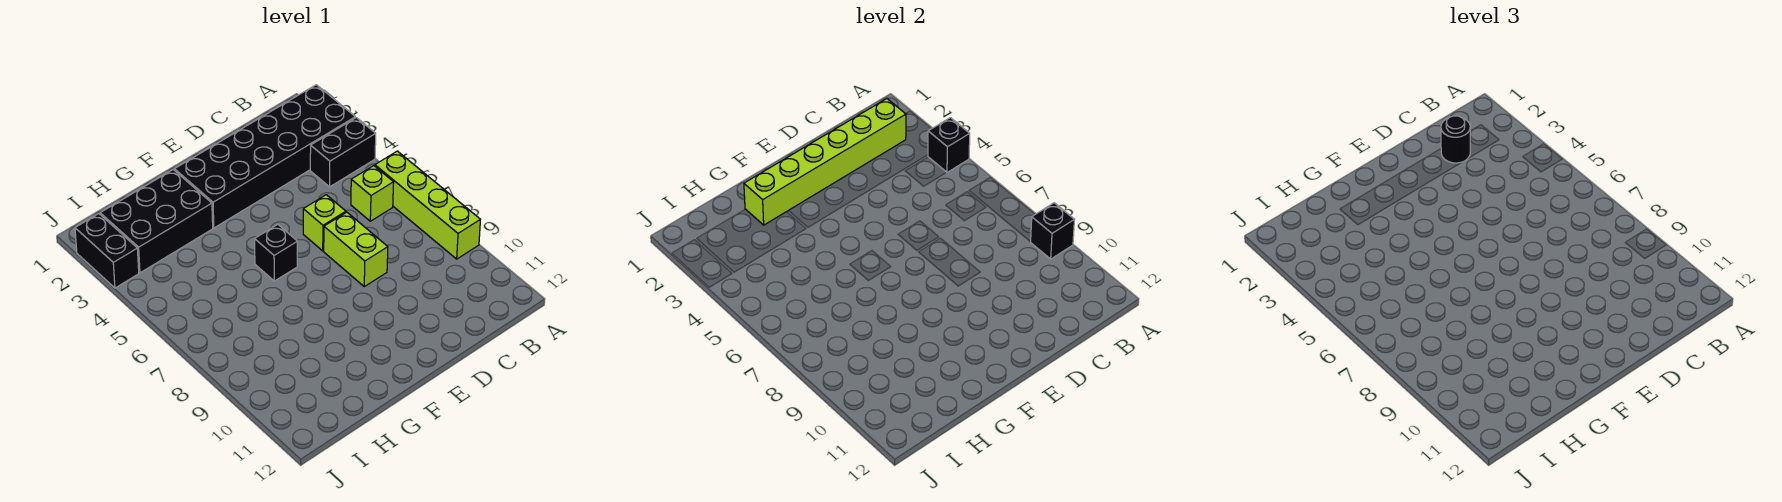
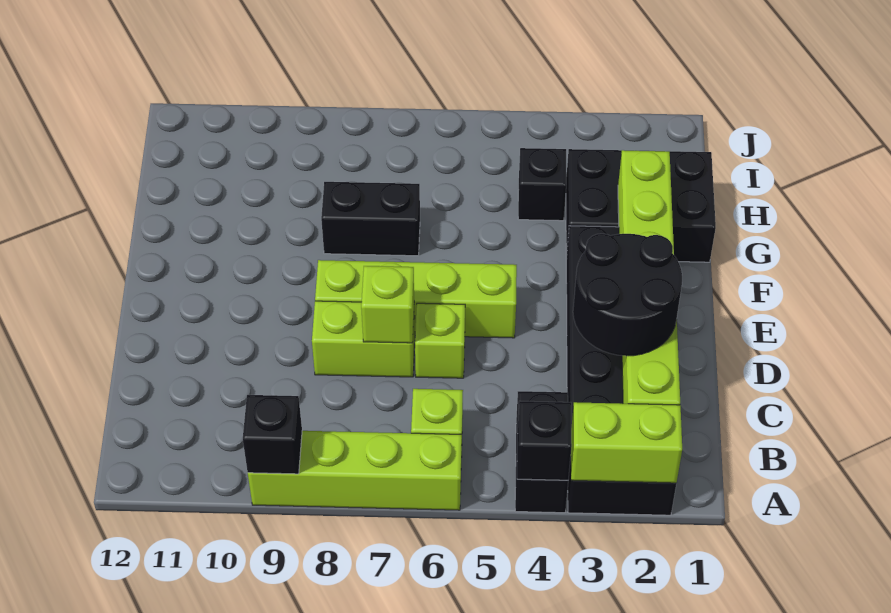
none -> lime brick A2:A3 level 2
black round brick C2 level 3 -> black round brick C2:D3 level 3
none -> lime brick D7 level 2
none -> lime brick E5:E8 level 1
black brick F6 level 1 -> black brick H4 level 1
black brick G2:I3 level 1 -> black brick G1:H3 level 1
black brick J2:J3 level 1 -> black brick G7:G8 level 1

